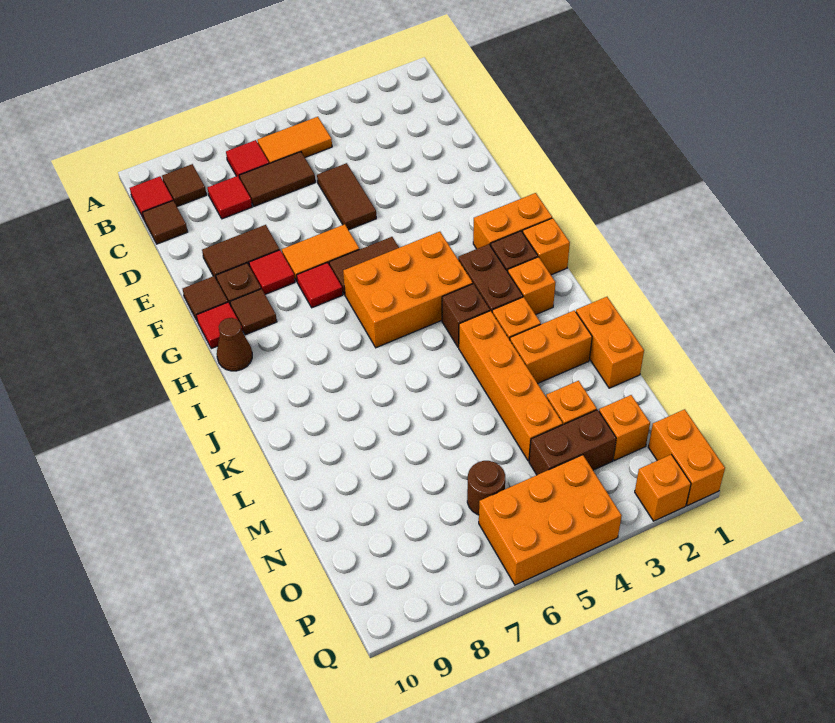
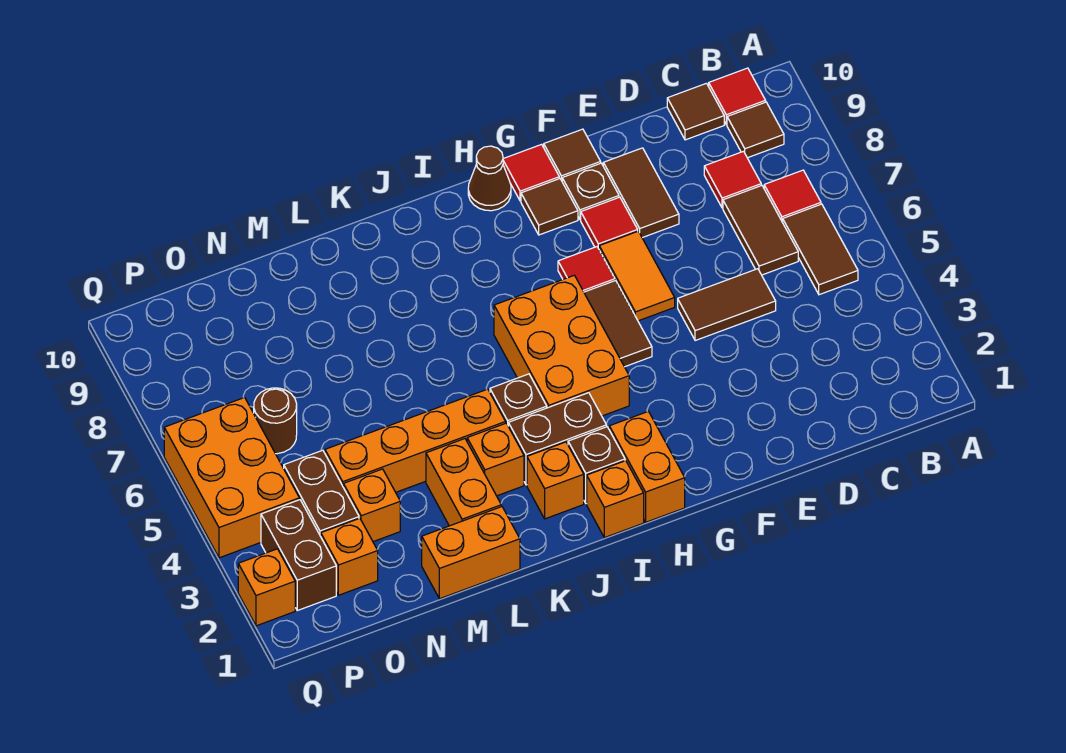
orange tile B5:B6 level 1 -> brown tile B5:B6 level 1
orange brick P1:Q1 level 1 -> none
none -> brown brick P2:P3 level 1

